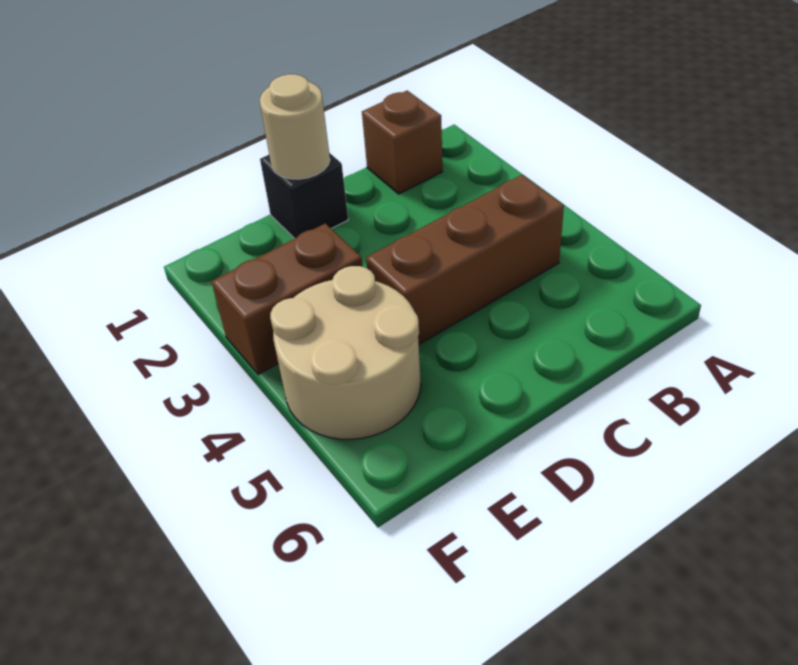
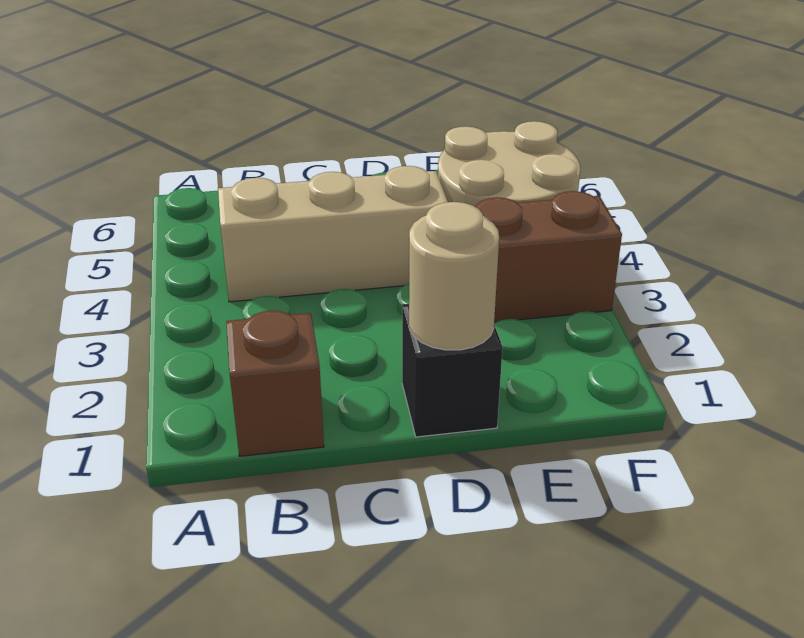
brown brick B4:D4 level 1 -> tan brick B4:D4 level 1

